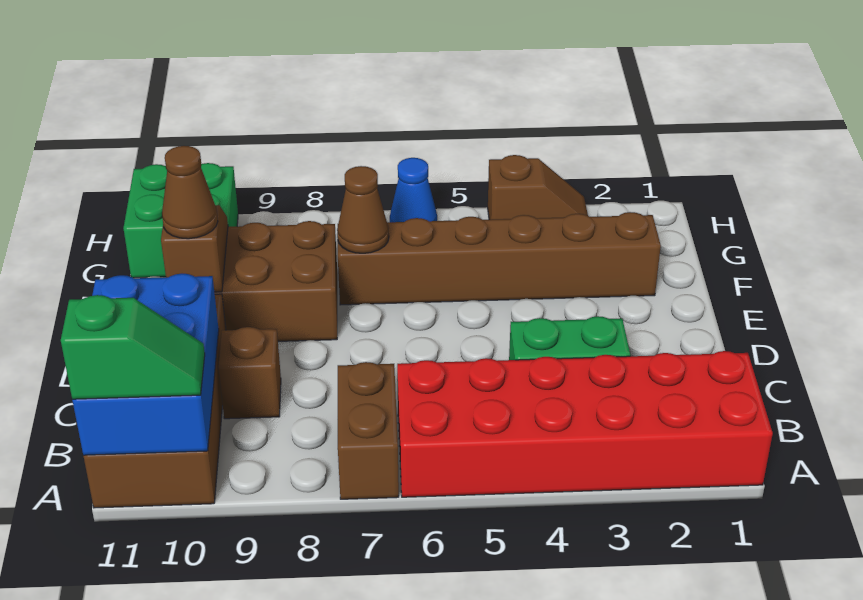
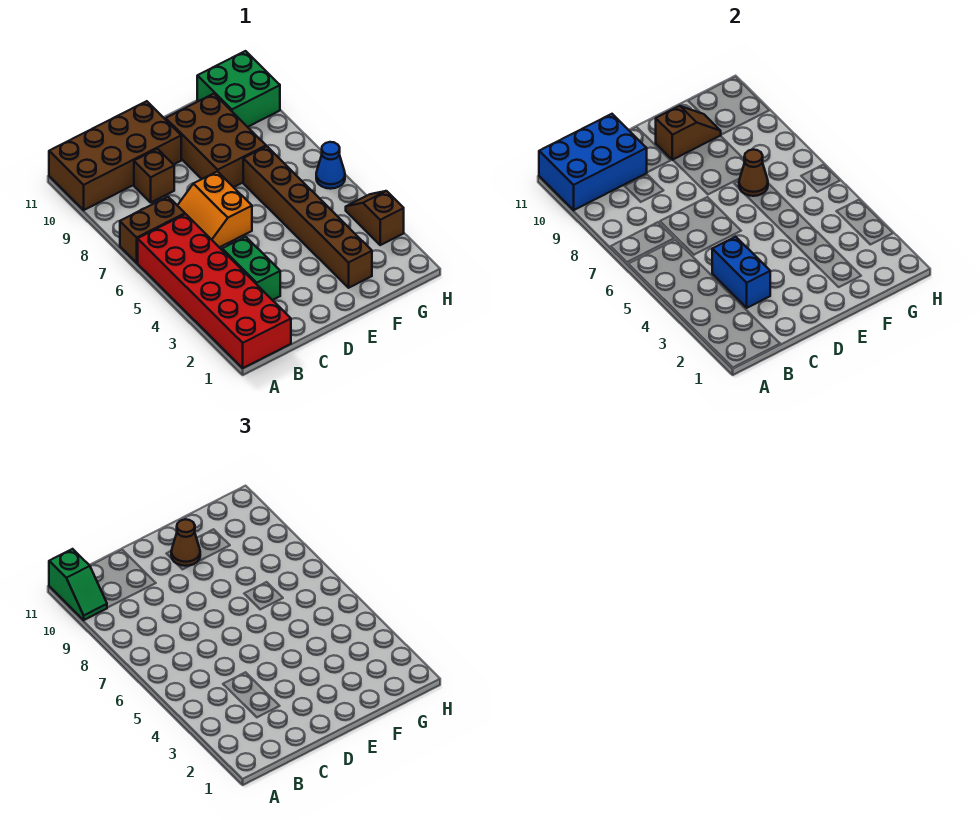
none -> blue brick C3:C4 level 2
none -> orange slope C6:D7 level 1 top D
brown slope H3:H4 level 1 top 4 -> brown slope H3:H4 level 1 top 3

